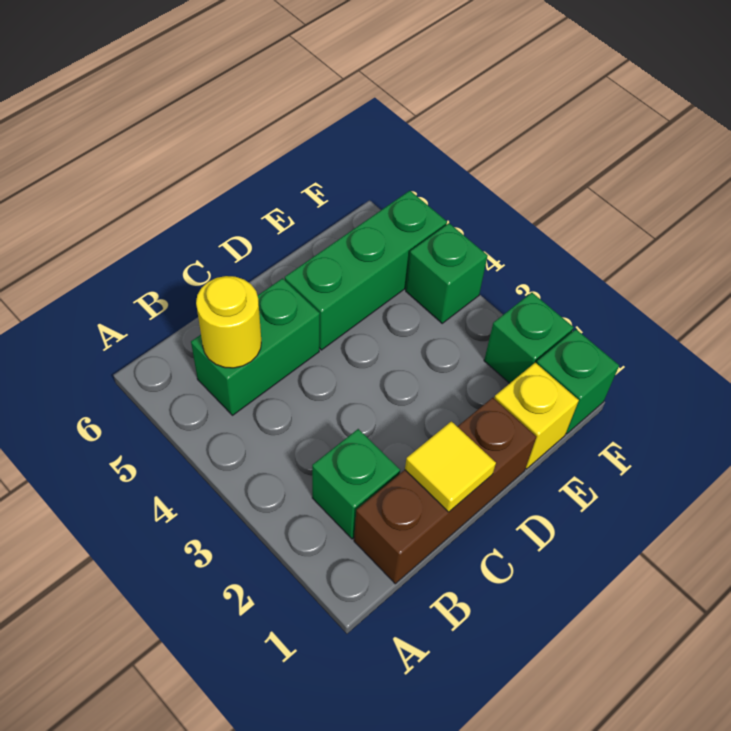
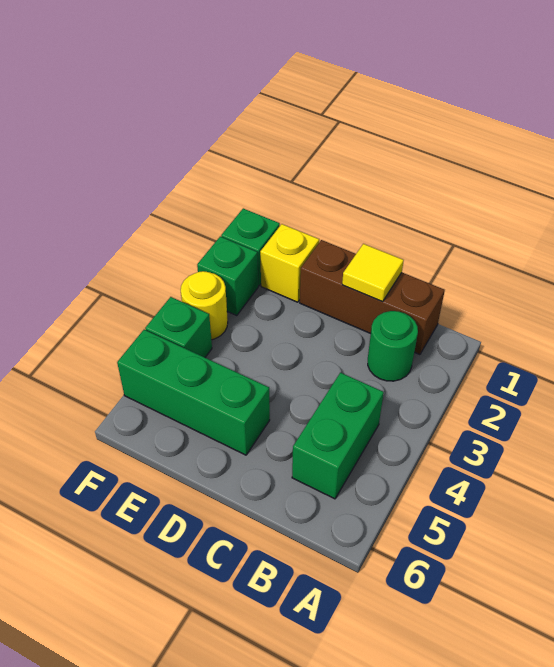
green brick B2 level 1 -> green round brick B2 level 1
green brick B5:C5 level 1 -> green brick B4:B5 level 1
yellow round brick B5 level 2 -> yellow round brick F3 level 1

